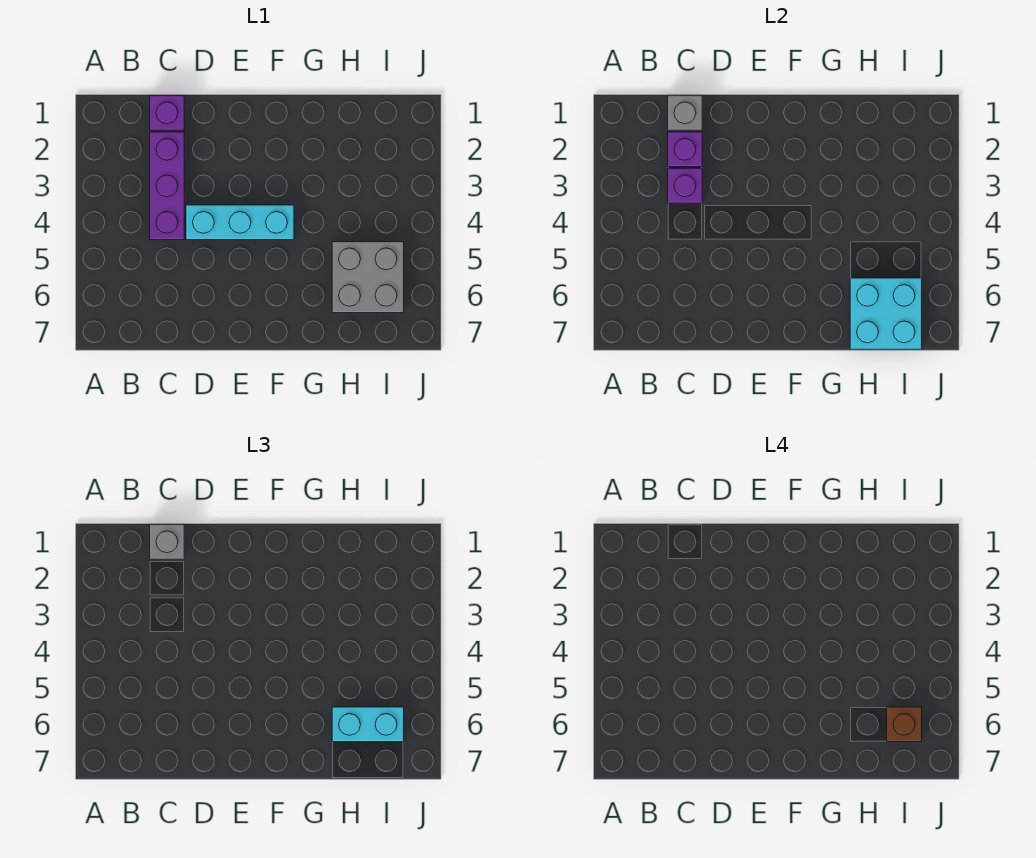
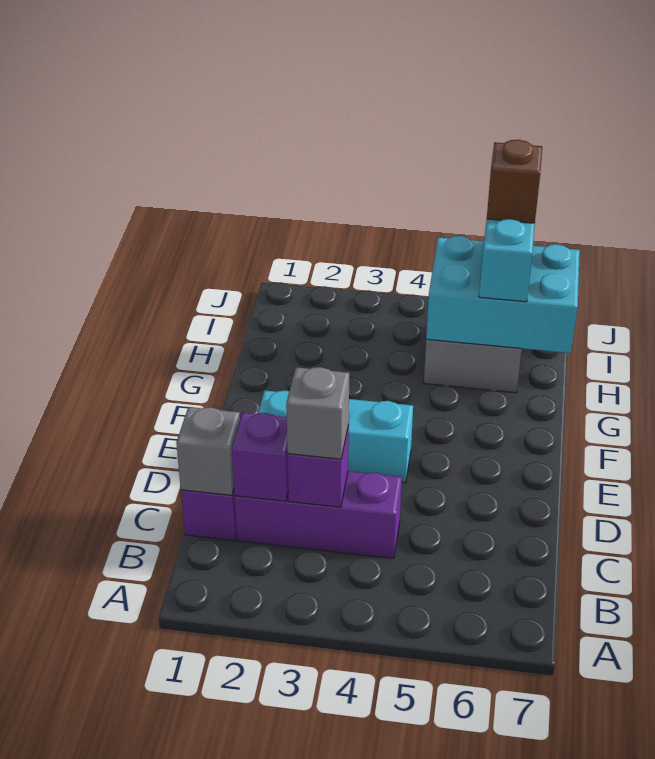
grey brick C1 level 3 -> grey brick C3 level 3
cyan brick D4:F4 level 1 -> cyan brick E2:E4 level 1
cyan brick H6:I7 level 2 -> cyan brick H5:I7 level 2

